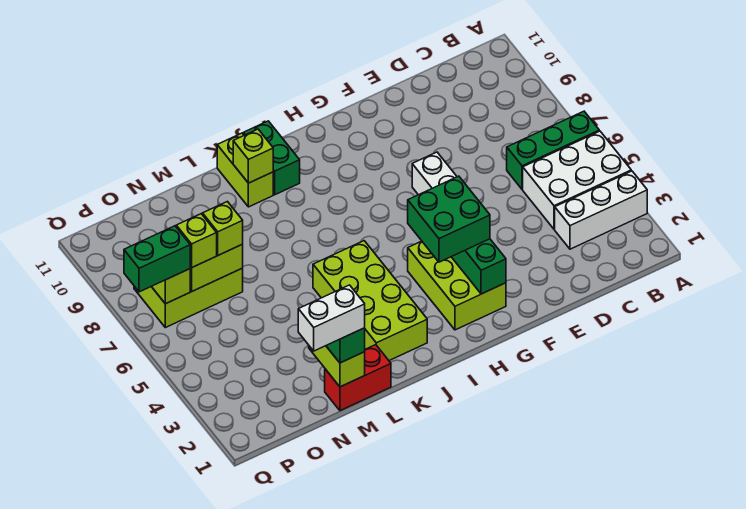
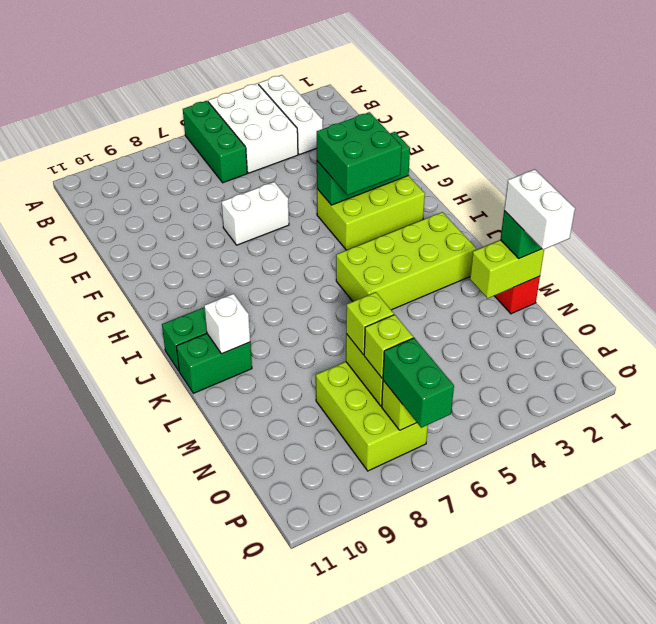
lime brick K10:K11 level 1 -> green brick K10:K11 level 1
lime brick K10 level 2 -> white brick K10 level 2

